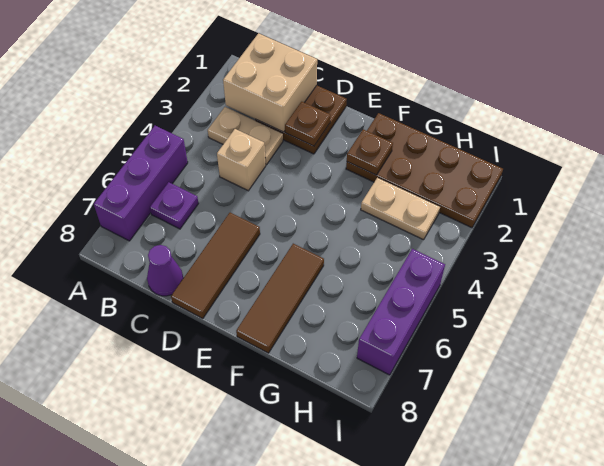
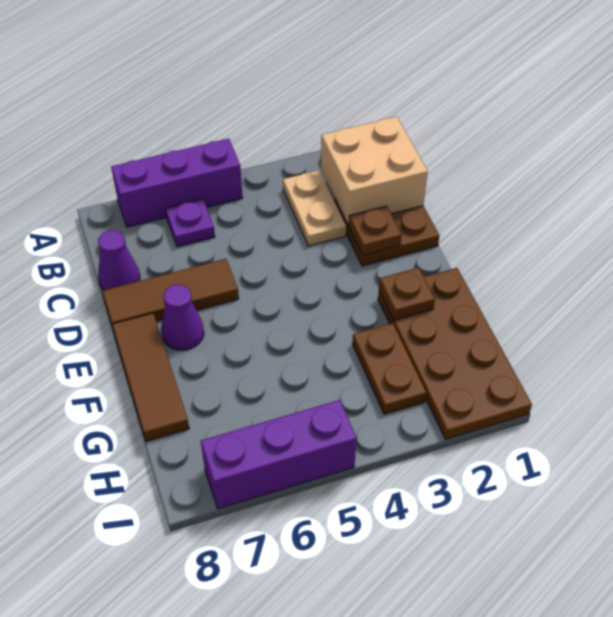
tan brick C4 level 1 -> none
none -> purple cone E7 level 1
brown tile F6:F8 level 1 -> brown tile E8:G8 level 1
tan plate G3:H3 level 1 -> brown plate G3:H3 level 1

